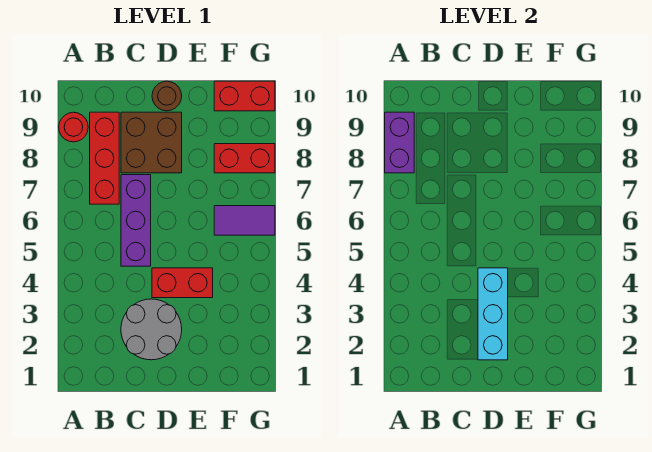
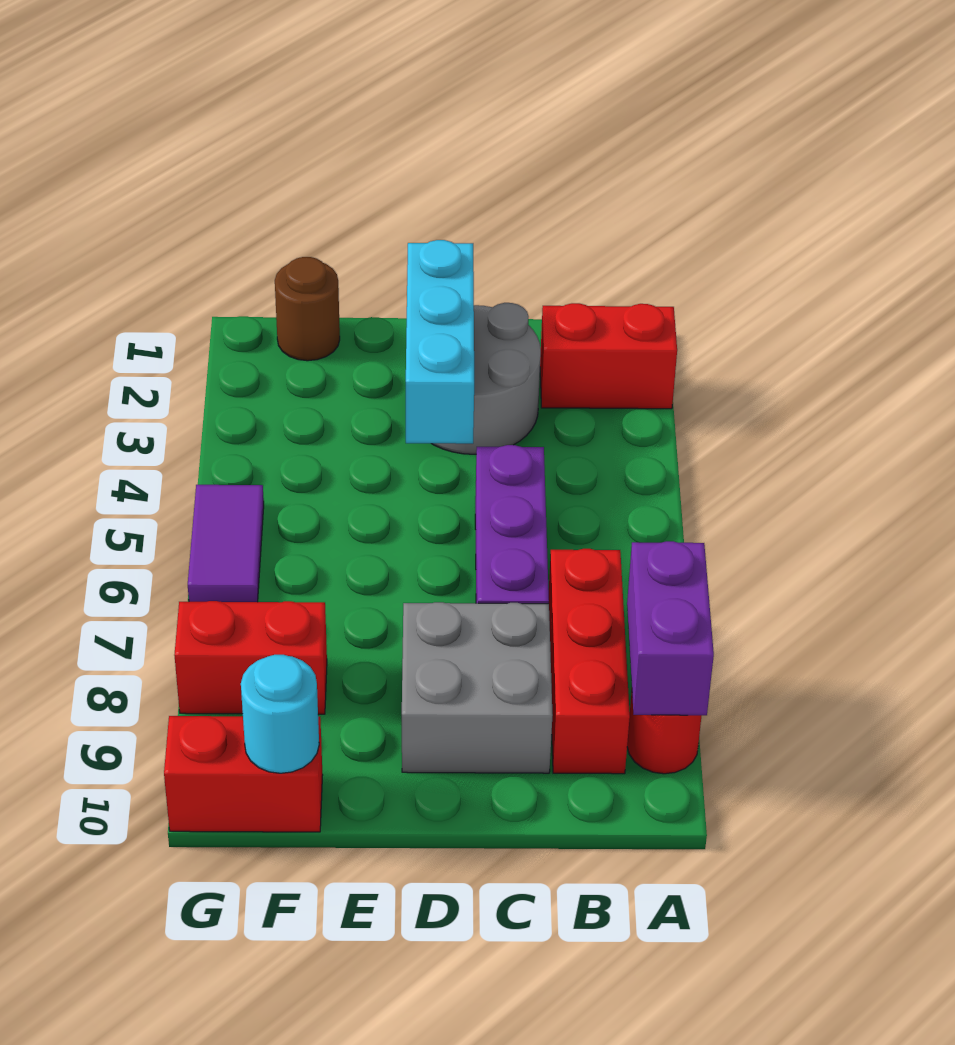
brown brick C8:D9 level 1 -> grey brick C8:D9 level 1
red brick D4:E4 level 1 -> red brick A2:B2 level 1
brown round brick D10 level 1 -> brown round brick F1 level 1
purple tile F6:G6 level 1 -> purple tile G5:G6 level 1
none -> cyan round brick F10 level 2

